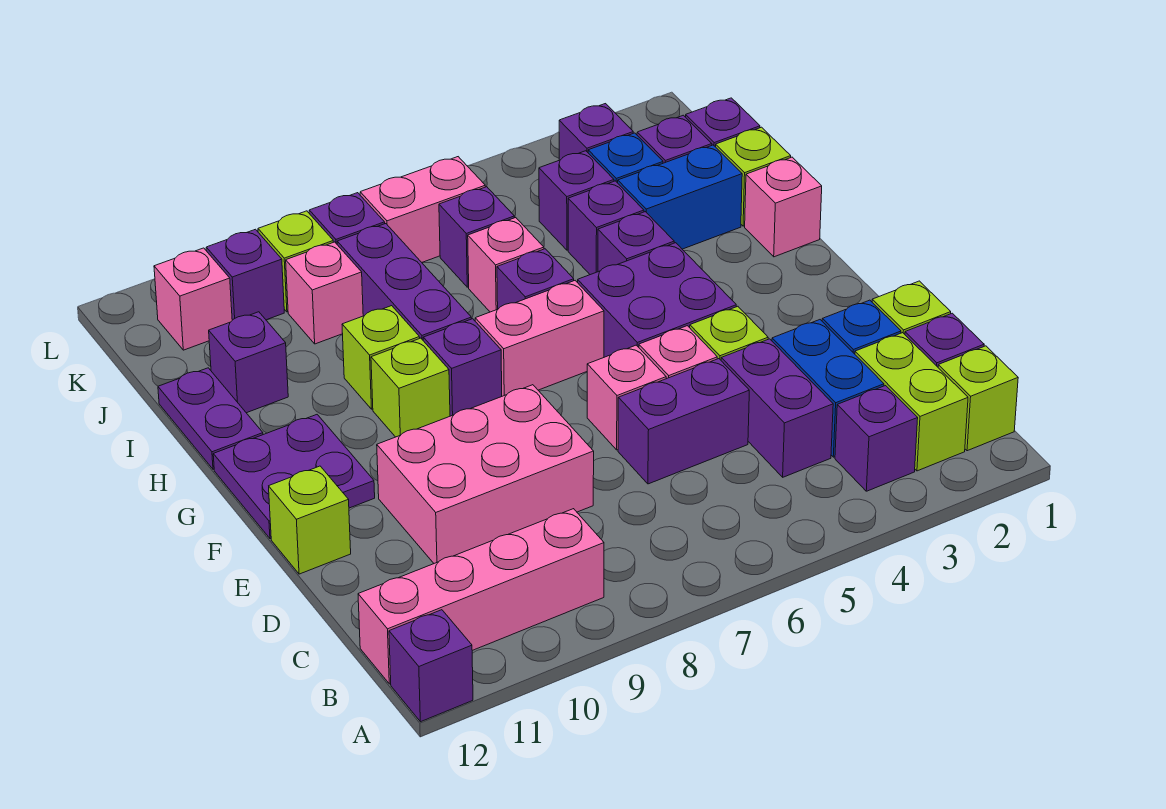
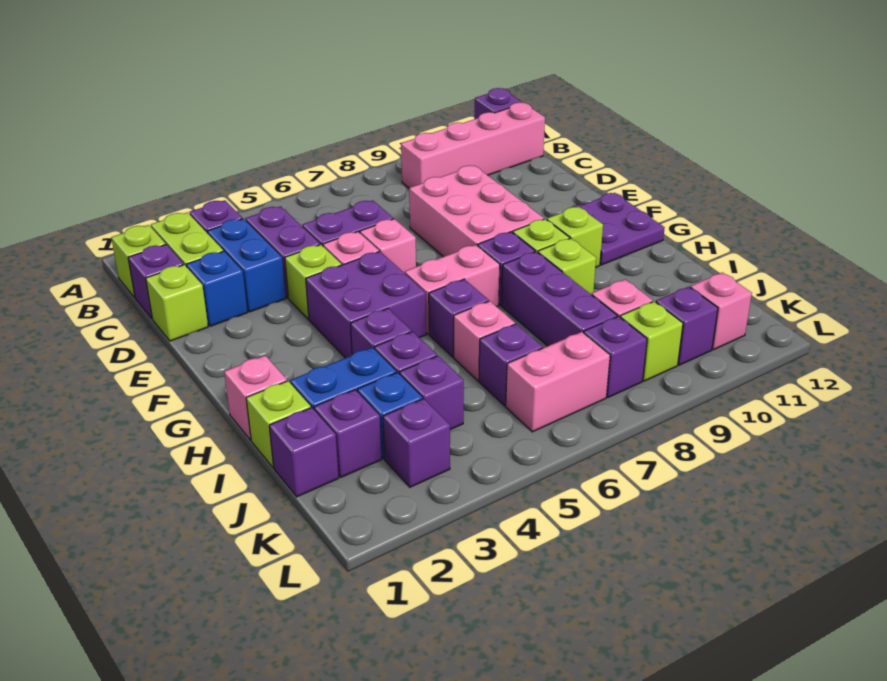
pink brick D8:E10 level 1 -> pink brick D8:F9 level 1
lime brick E12 level 1 -> lime brick G10 level 1
purple plate H12:I12 level 1 -> none
purple brick I11 level 1 -> none

